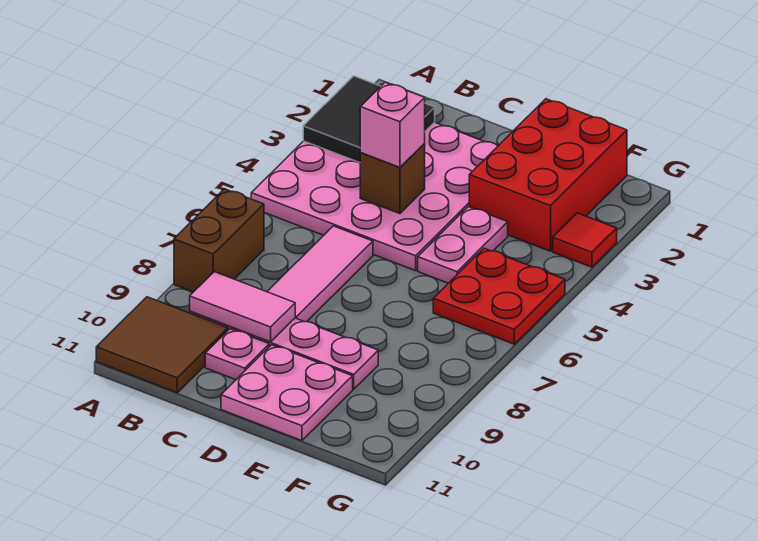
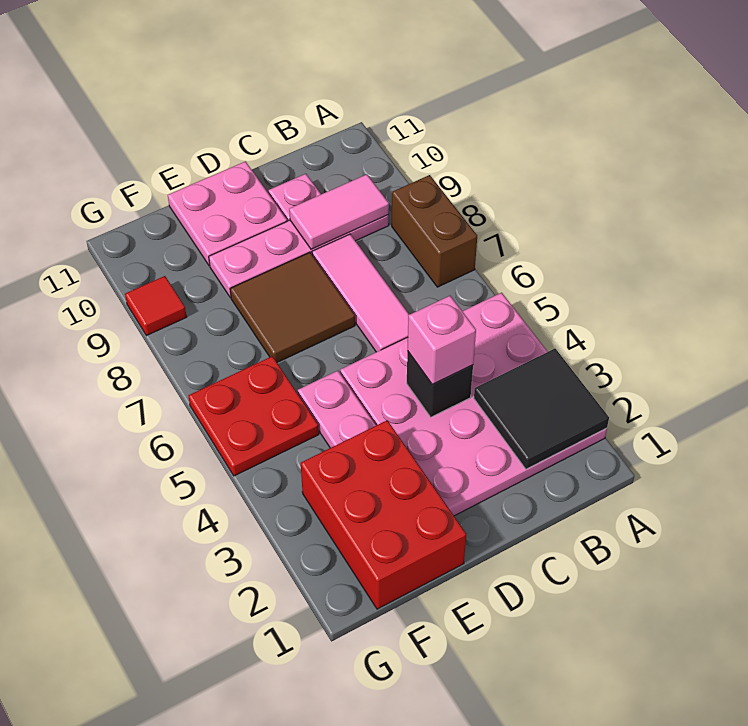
brown tile A10:B11 level 1 -> brown tile D7:E8 level 1
brown brick C4 level 2 -> black brick C4 level 2
red tile G3 level 1 -> red tile G9 level 1

